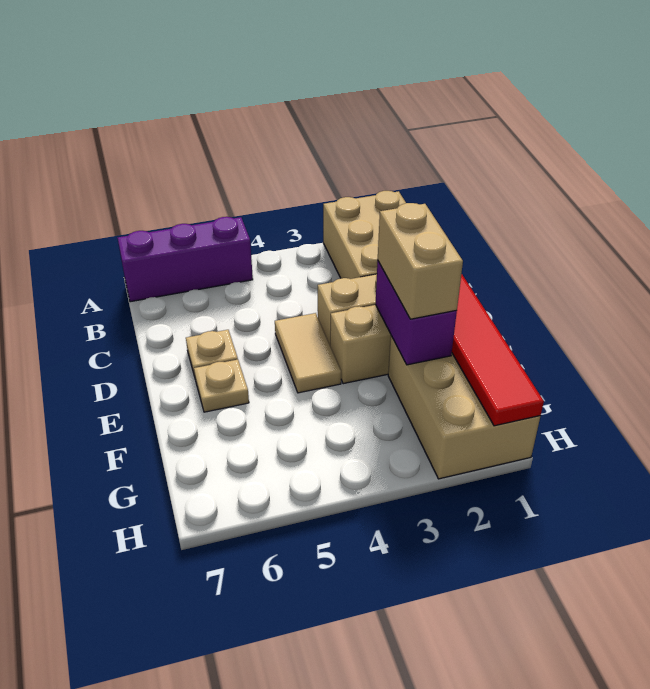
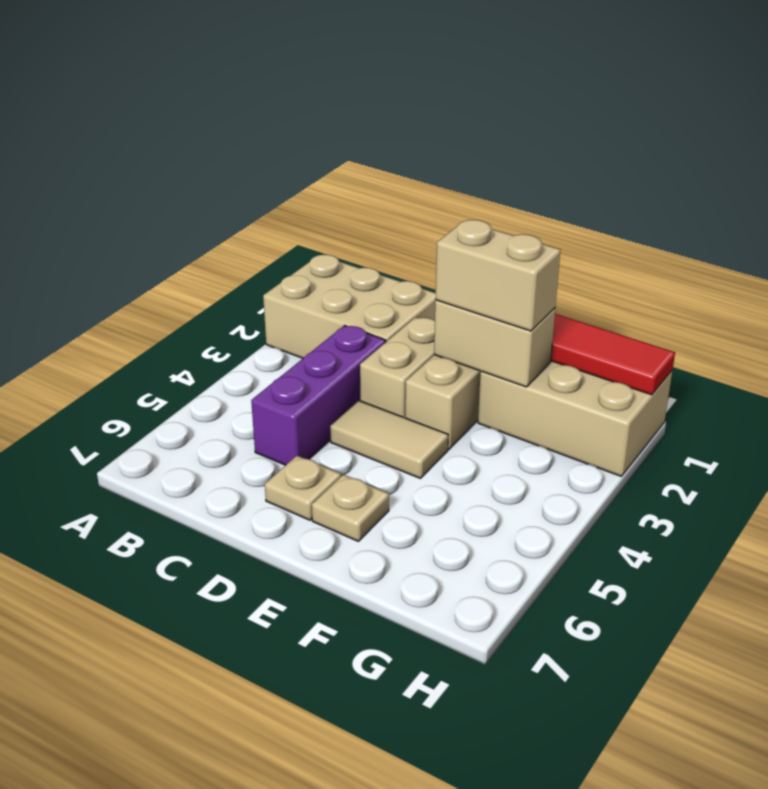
purple brick A5:A7 level 1 -> purple brick C3:C5 level 1
purple brick E2:F2 level 2 -> tan brick E2:F2 level 2

